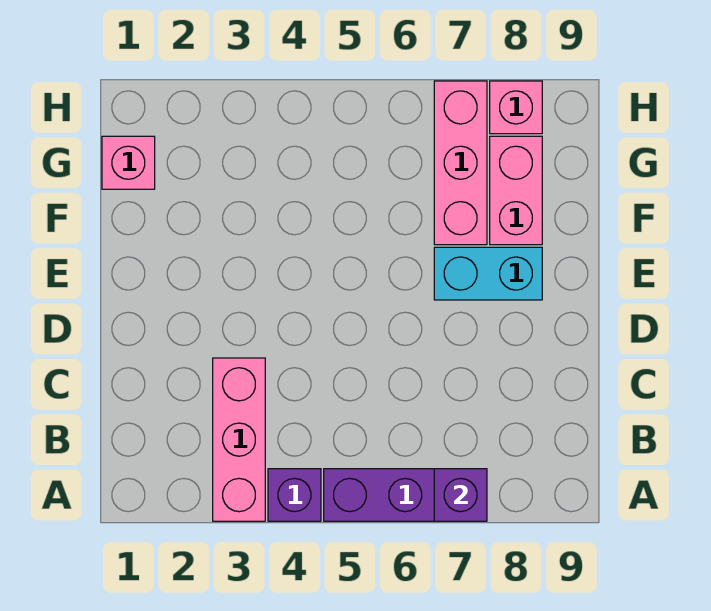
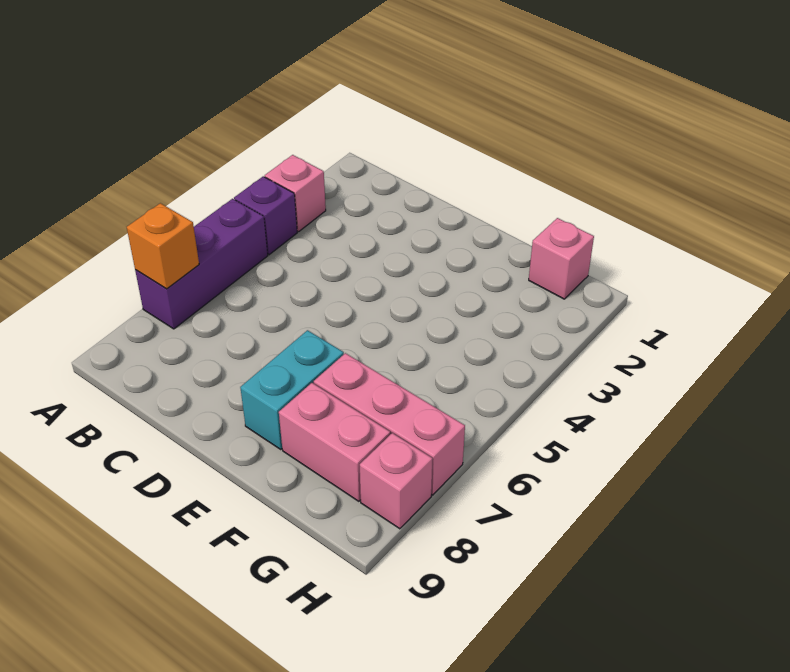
pink brick A3:C3 level 1 -> pink brick A3 level 1
purple brick A7 level 2 -> orange brick A7 level 2

